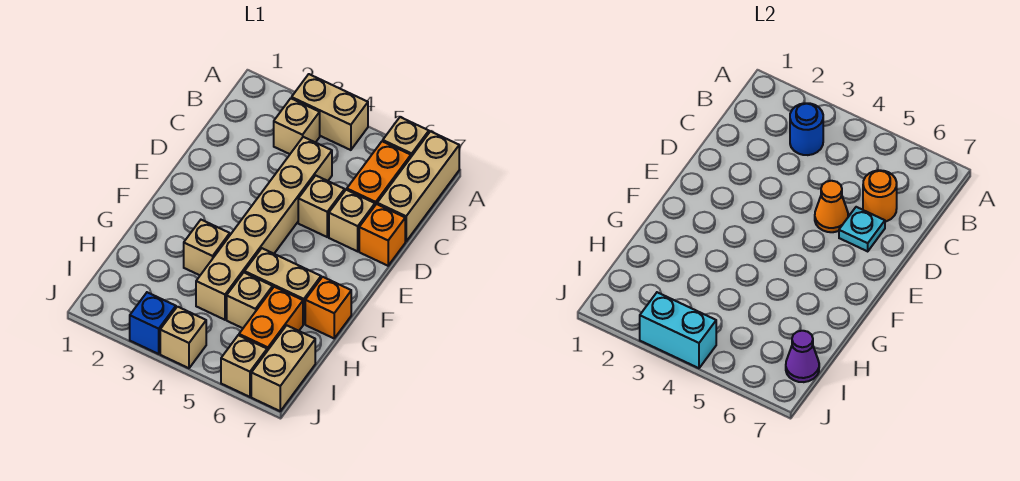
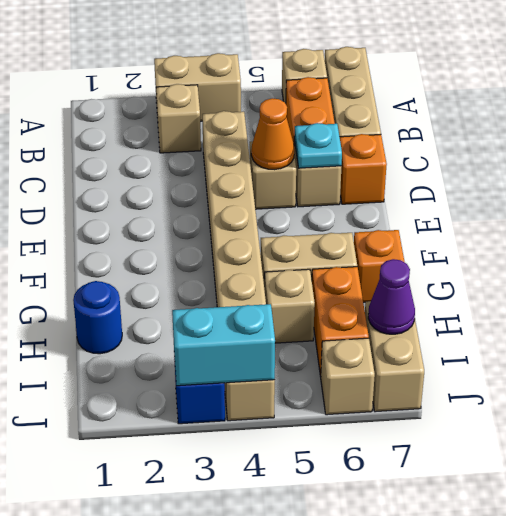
blue round brick B3 level 2 -> blue round brick H1 level 1
orange round brick C6 level 2 -> none
tan brick G3 level 1 -> none

